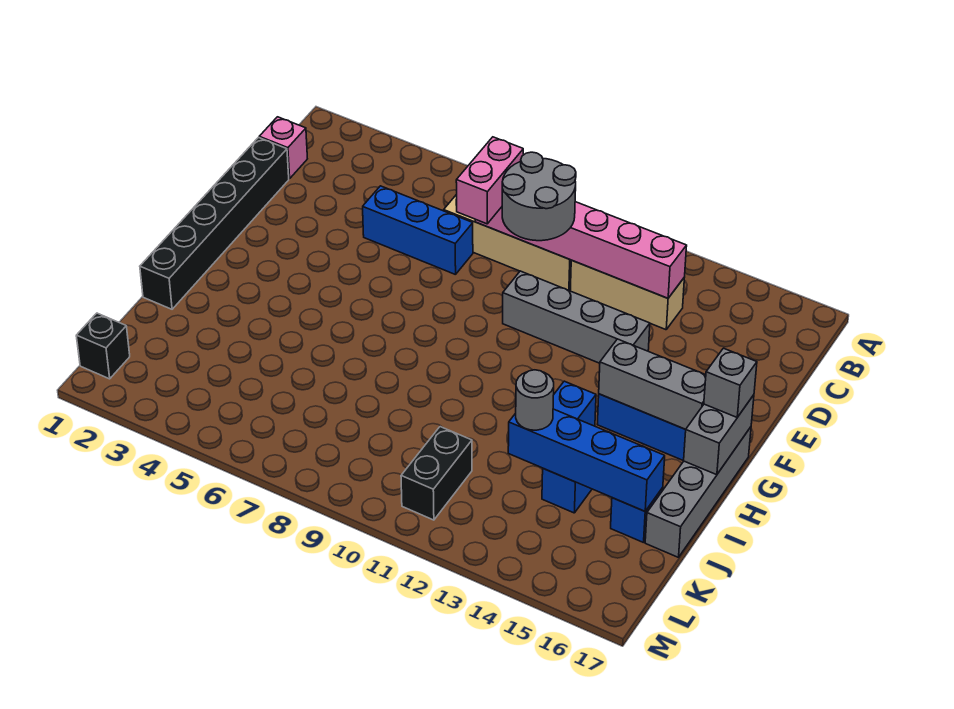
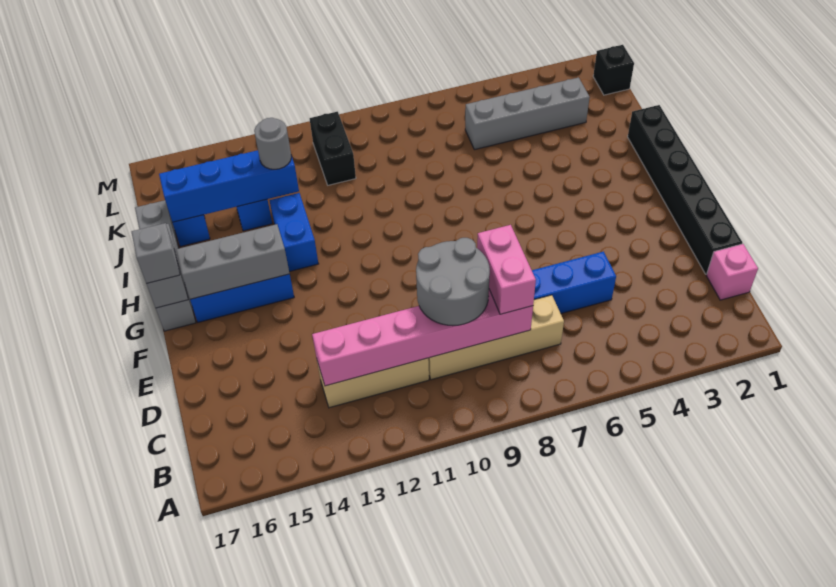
grey brick E10:E13 level 1 -> grey brick K3:K6 level 1

